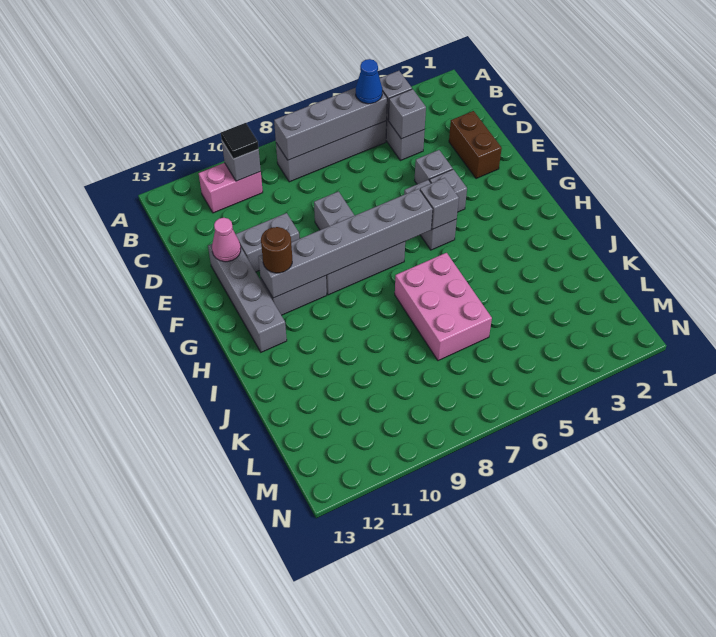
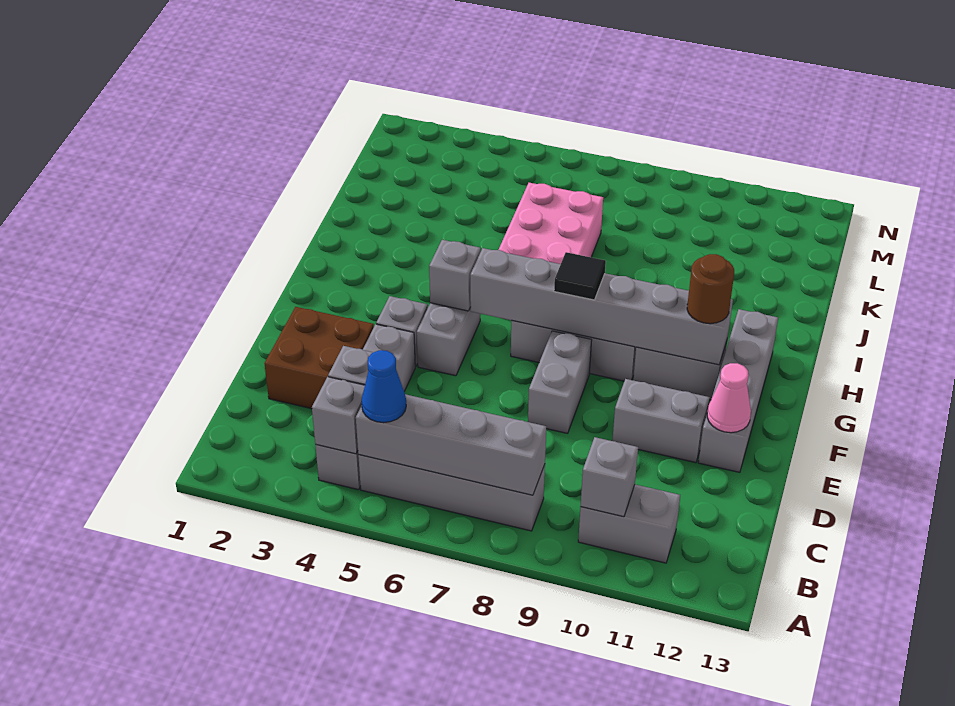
pink brick B10:B11 level 1 -> grey brick B10:B11 level 1
black tile B10 level 3 -> black tile G8 level 3
brown brick D2:E2 level 1 -> brown brick D2:E3 level 1

